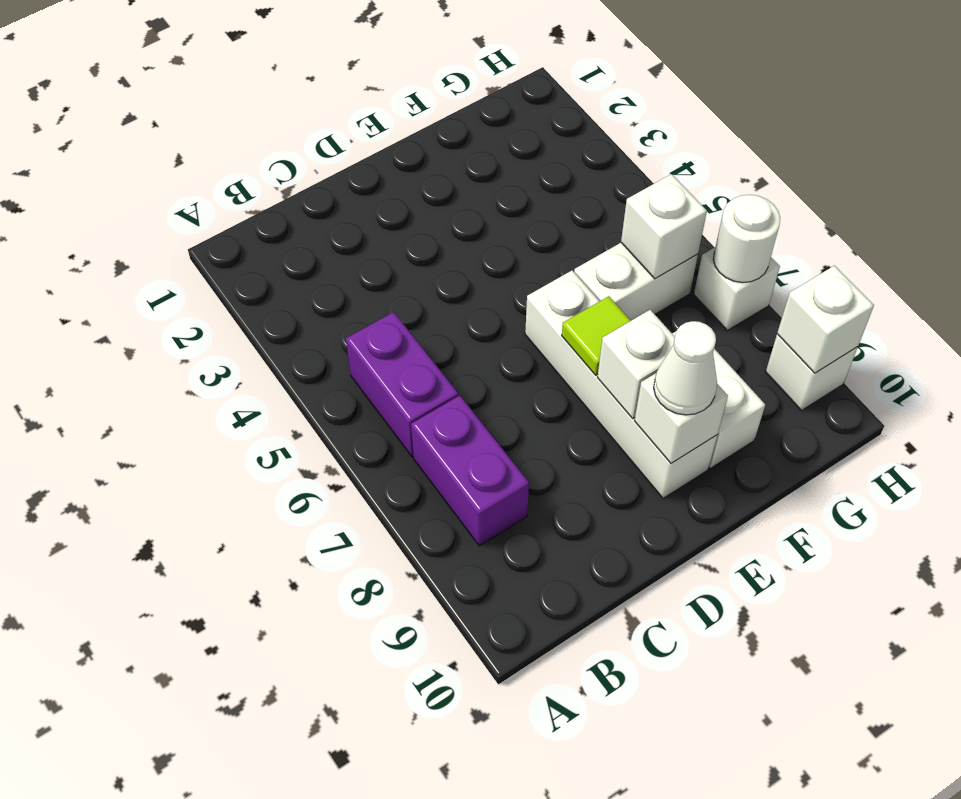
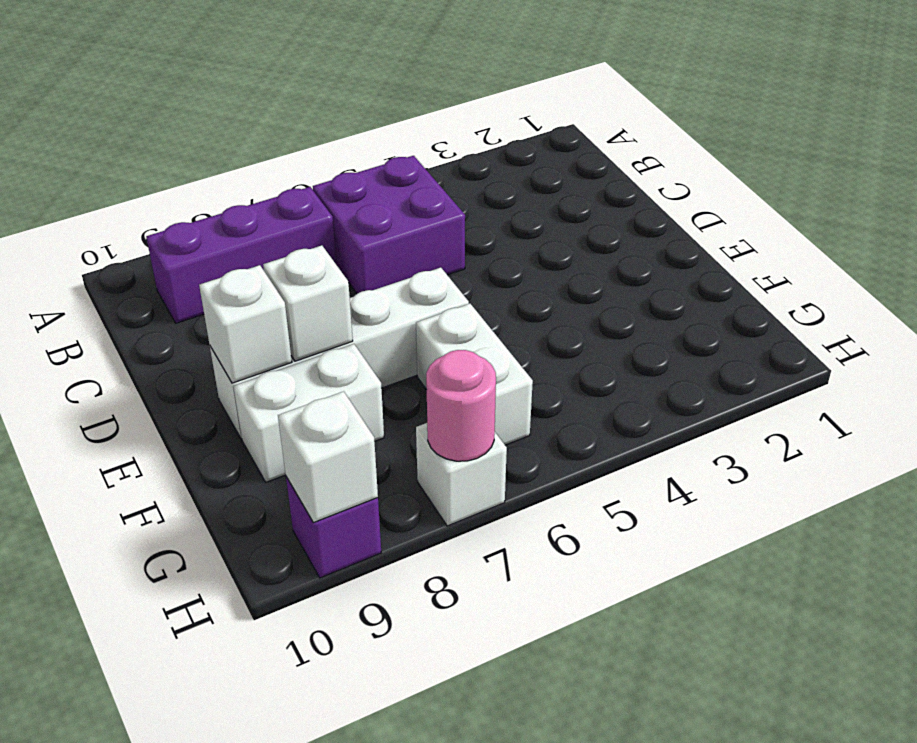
purple brick B5:B6 level 1 -> purple brick B5:C6 level 1
purple brick B7:B8 level 1 -> purple brick B7:B9 level 1
lime tile E7 level 2 -> none
white cone E9 level 3 -> none
white brick G6 level 2 -> none
white round brick H7 level 2 -> pink round brick H7 level 2
white brick H9 level 1 -> purple brick H9 level 1

